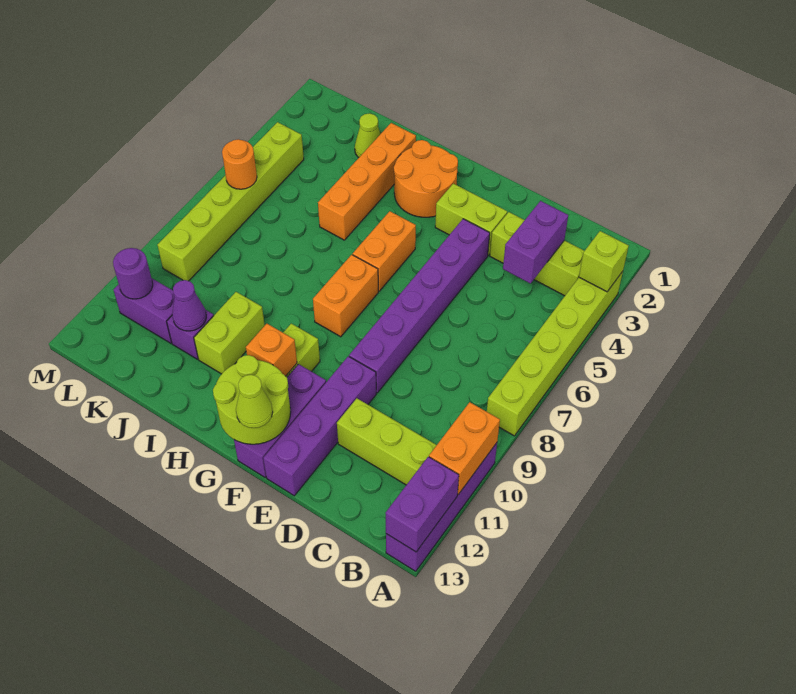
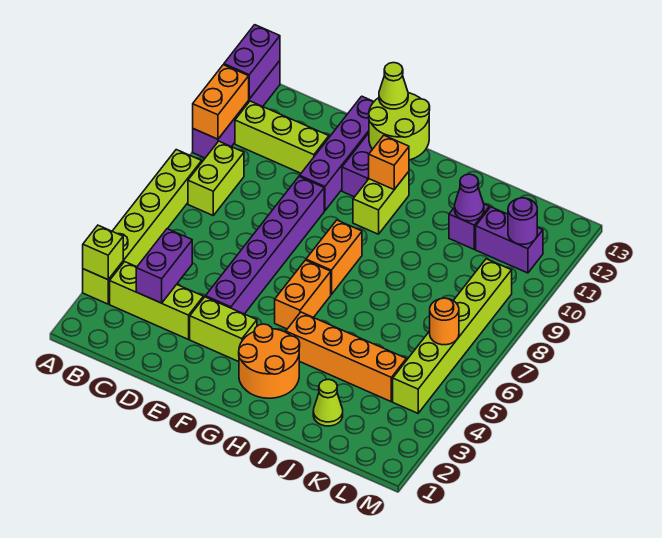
orange brick I2:I5 level 1 -> orange brick H4:K4 level 1
lime brick I10:I11 level 1 -> lime brick B8:B9 level 1

